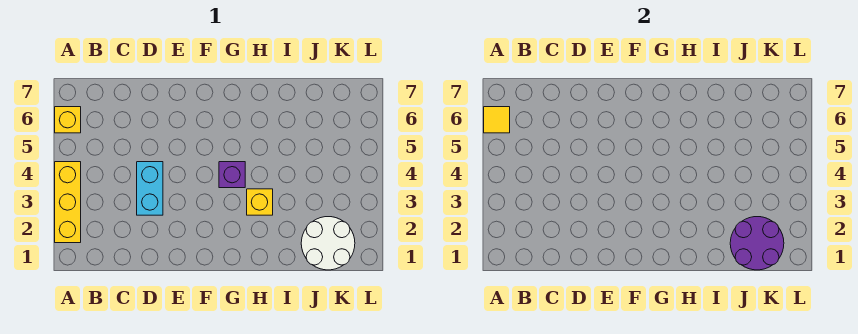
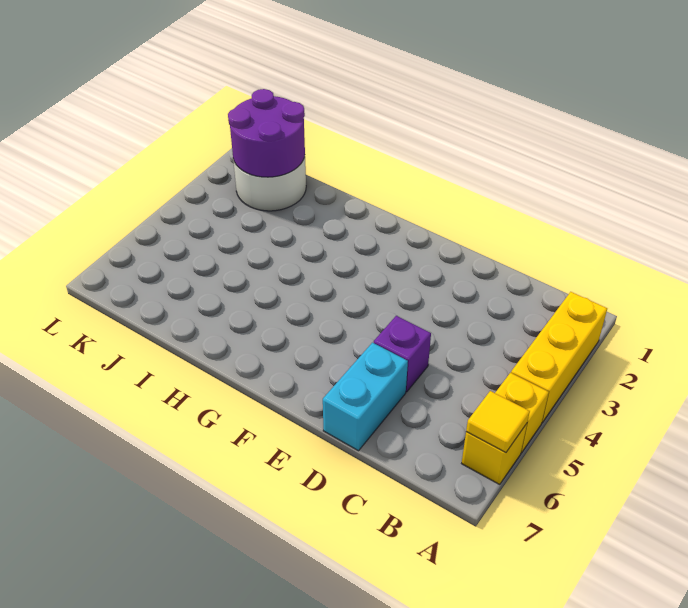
cyan brick D3:D4 level 1 -> cyan brick D6:D7 level 1
purple brick G4 level 1 -> purple brick D5 level 1
yellow brick H3 level 1 -> yellow brick A5 level 1

